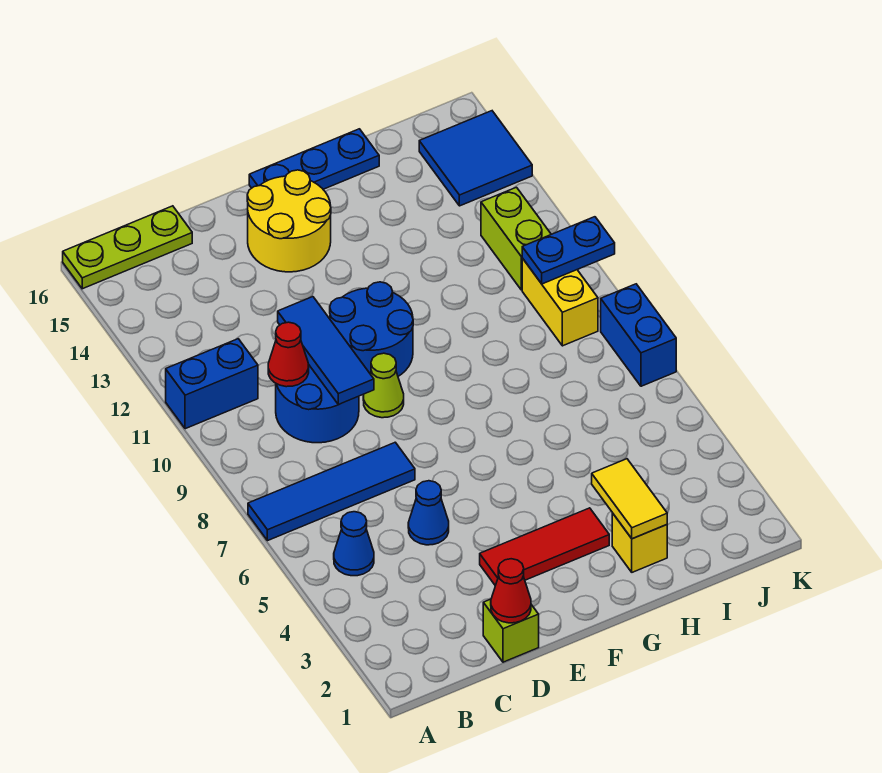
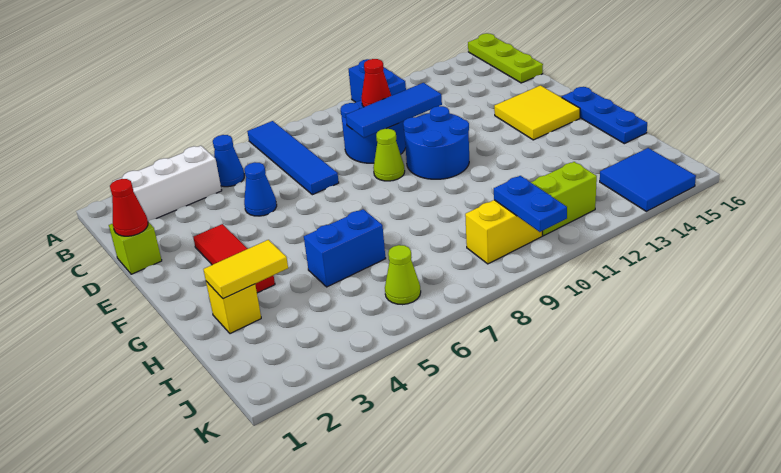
none -> white brick B2:B4 level 1
yellow round brick E14:F15 level 1 -> yellow tile E14:F15 level 1
none -> lime cone J6 level 1
blue brick K7:K8 level 1 -> blue brick H5:H6 level 1

